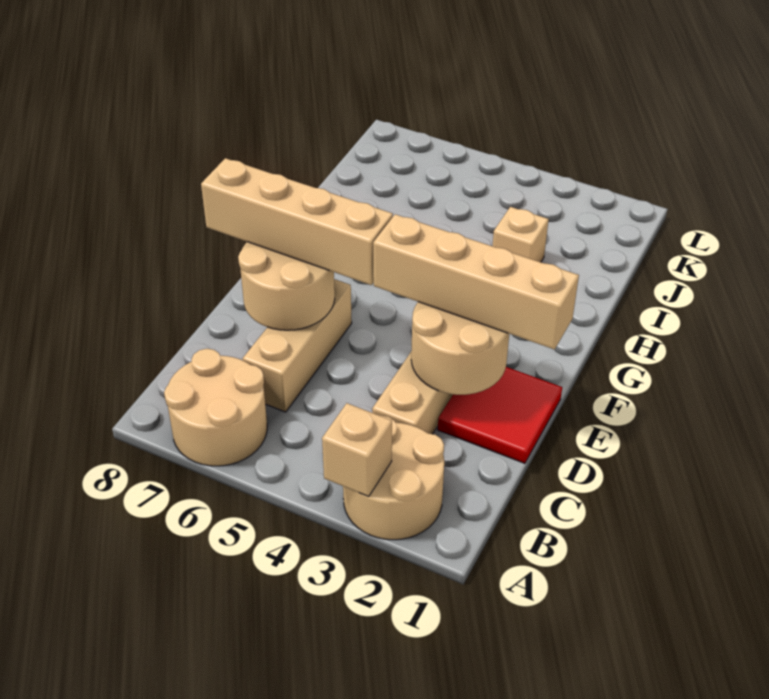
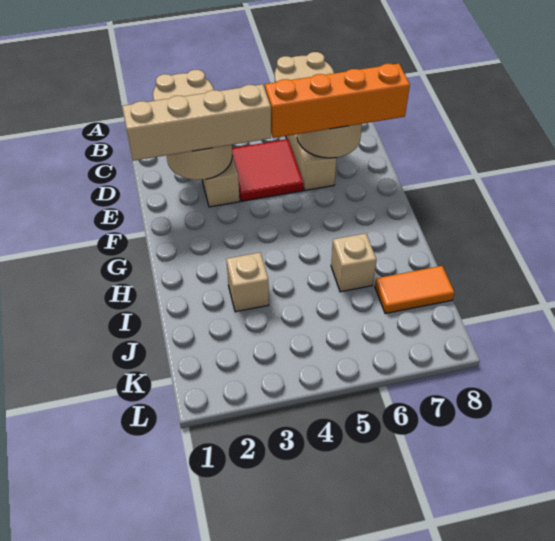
tan brick A3 level 2 -> tan brick I6 level 1
red tile D1:E2 level 1 -> red tile D4:E5 level 1
tan brick E5:E8 level 3 -> orange brick E5:E8 level 3
none -> orange tile J7:J8 level 1

